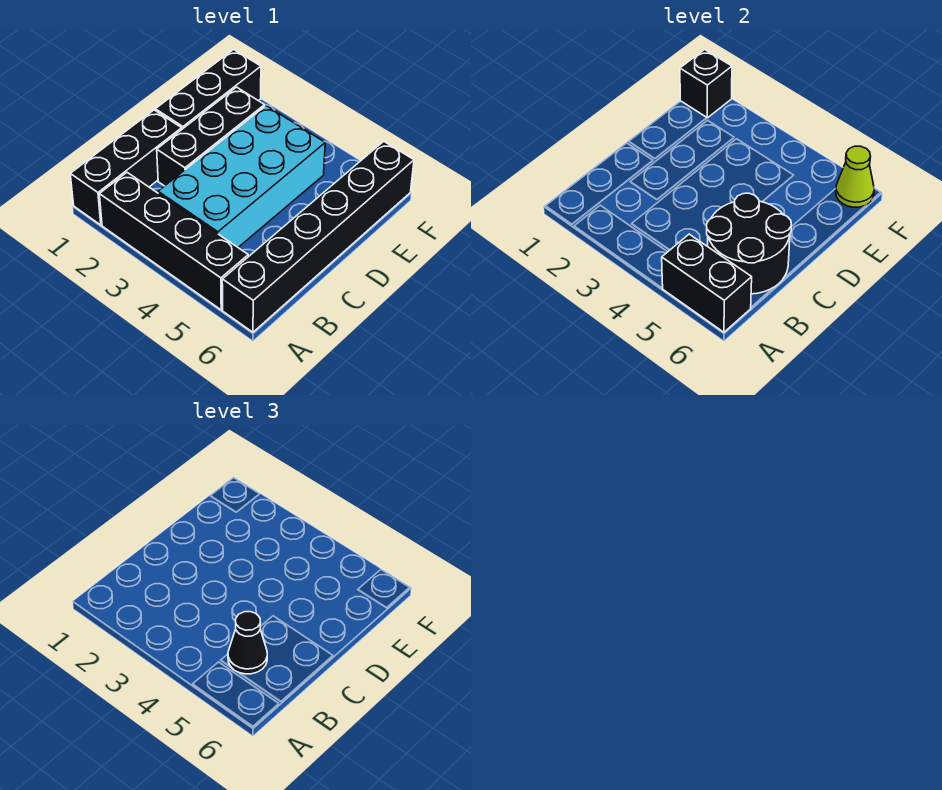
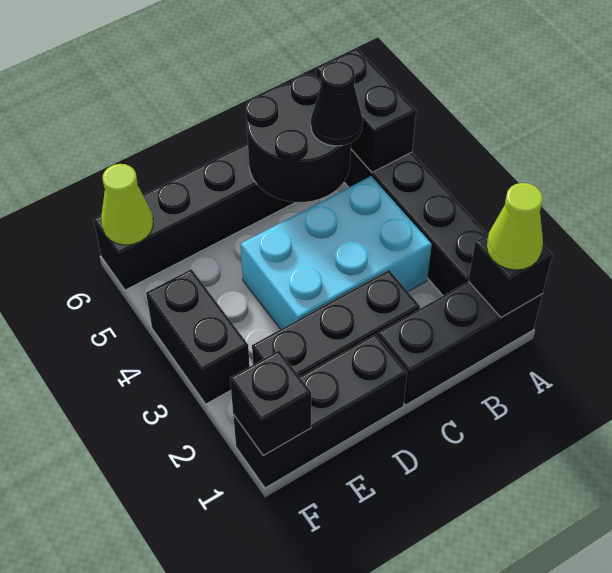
none -> black brick A1 level 2
none -> lime cone A1 level 3
cyan brick B3:E4 level 1 -> cyan brick B3:D4 level 1
none -> black brick F3:F4 level 1

